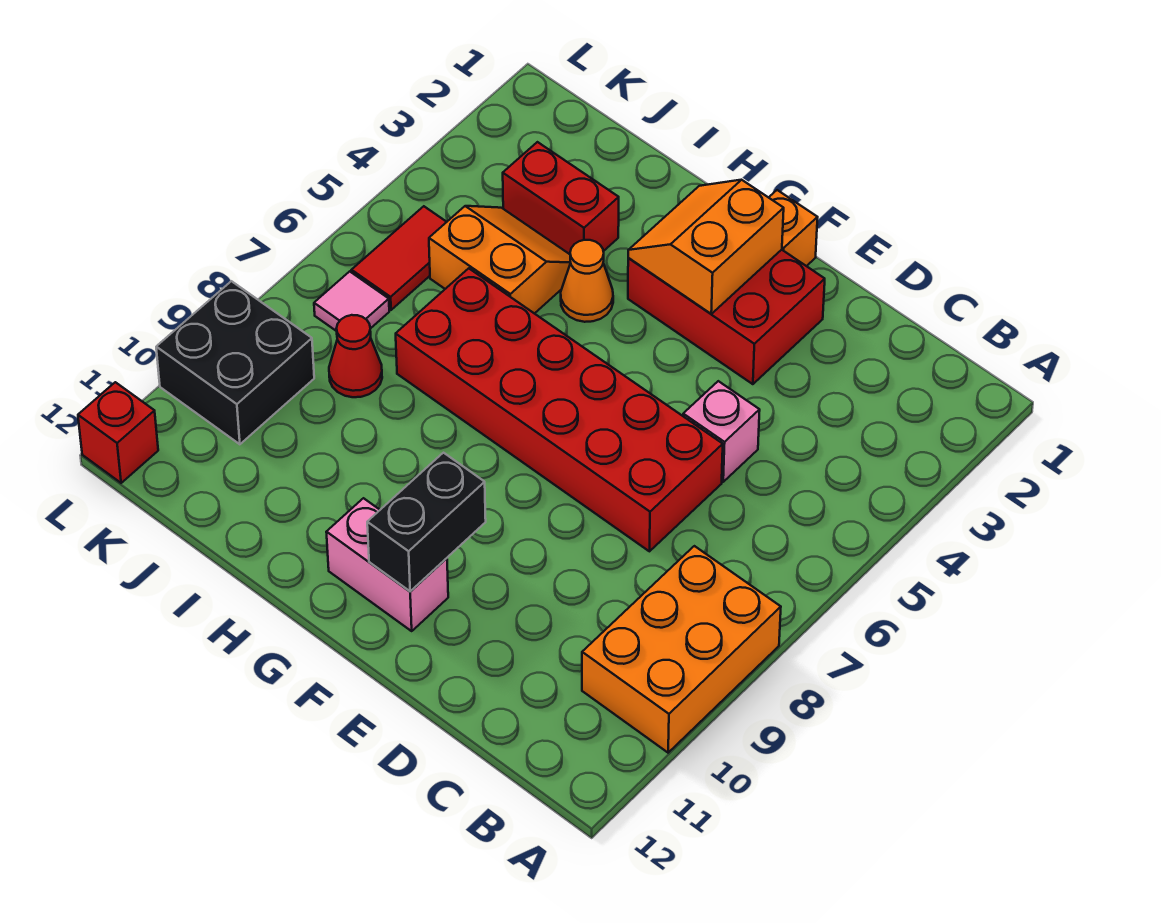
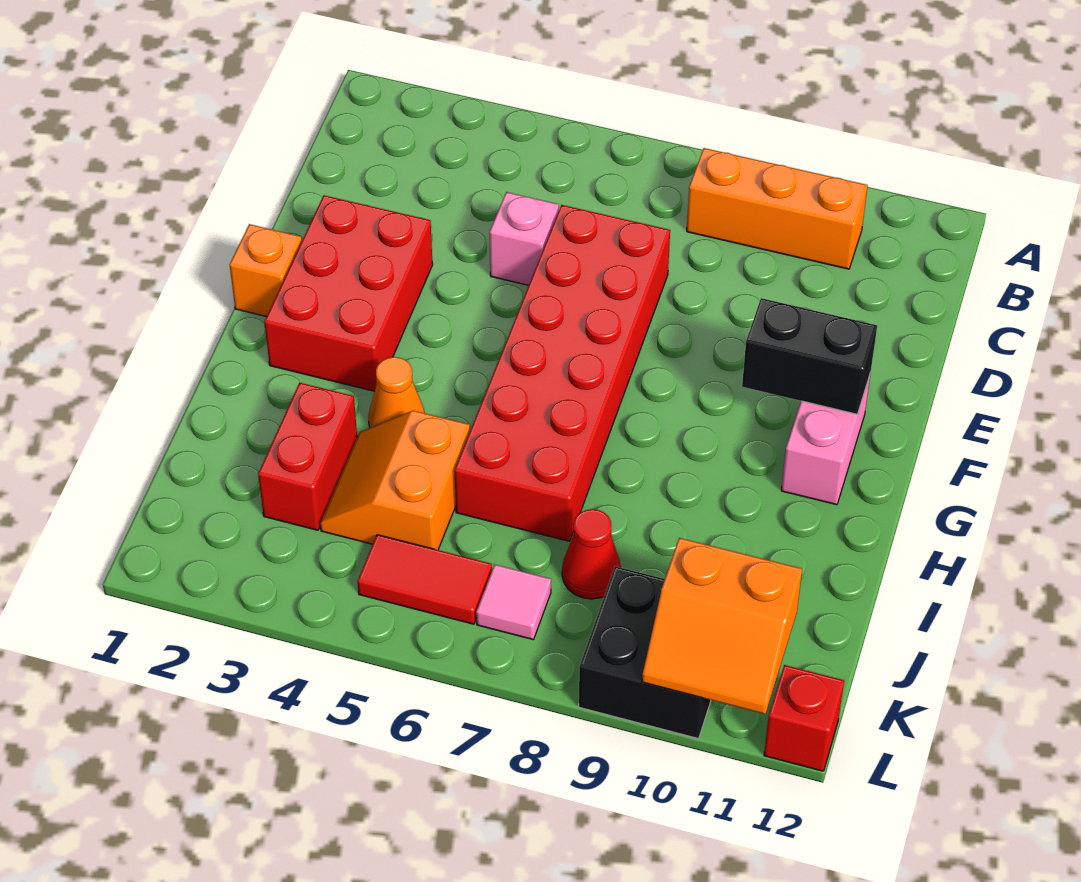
orange brick A8:B10 level 1 -> orange brick B8:B10 level 1
orange slope F2:G3 level 2 top F -> orange slope K10:L11 level 2 top K

